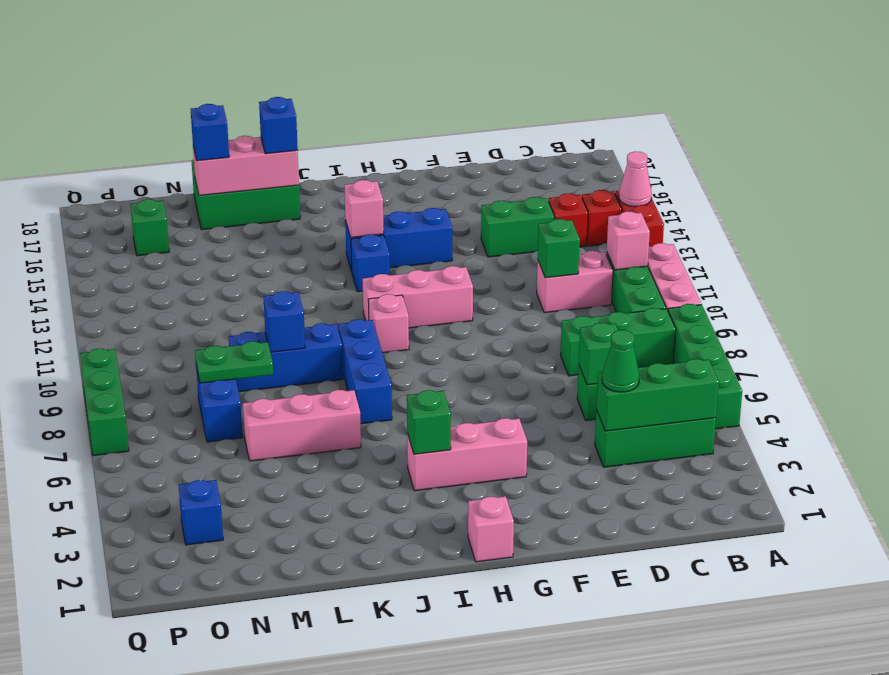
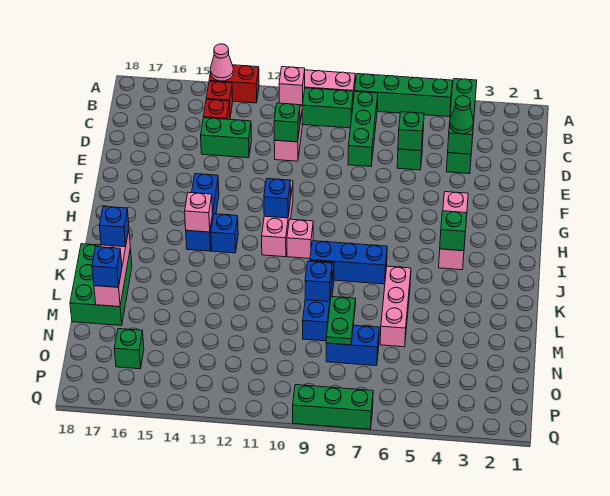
green brick D14:E14 level 1 -> green brick D13:D14 level 1
pink brick H1 level 1 -> none
blue brick O3 level 1 -> blue brick H11 level 2

